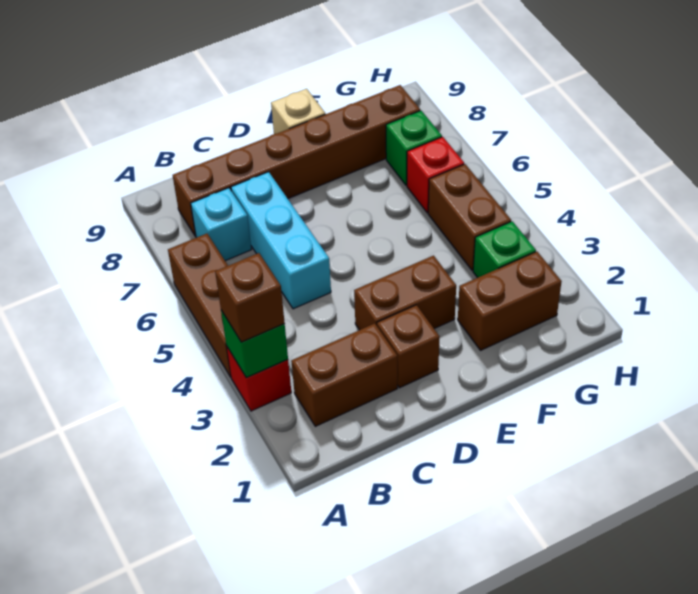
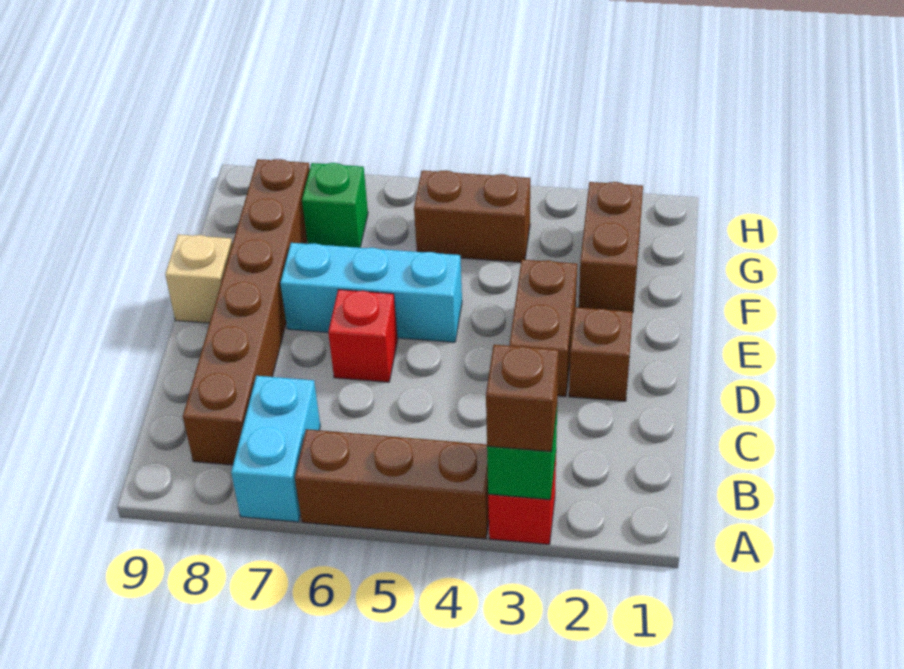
brown brick B2:C2 level 1 -> none
cyan brick B7 level 1 -> cyan brick A7:B7 level 1
cyan brick C5:C7 level 1 -> cyan brick E5:E7 level 1
green brick G3 level 1 -> none
red brick G6 level 1 -> red brick D6 level 1

